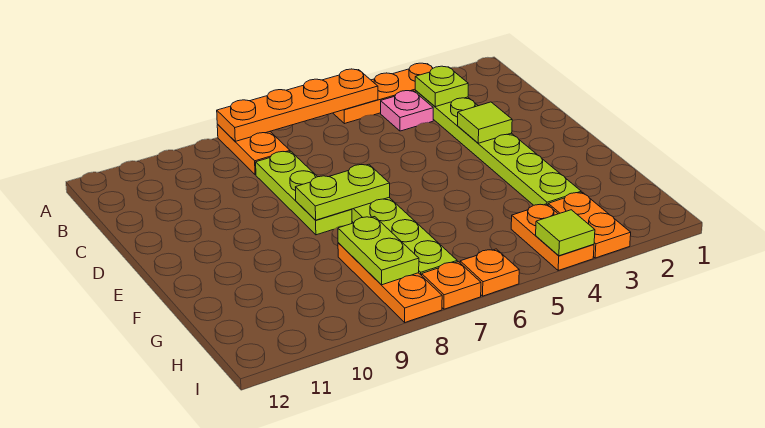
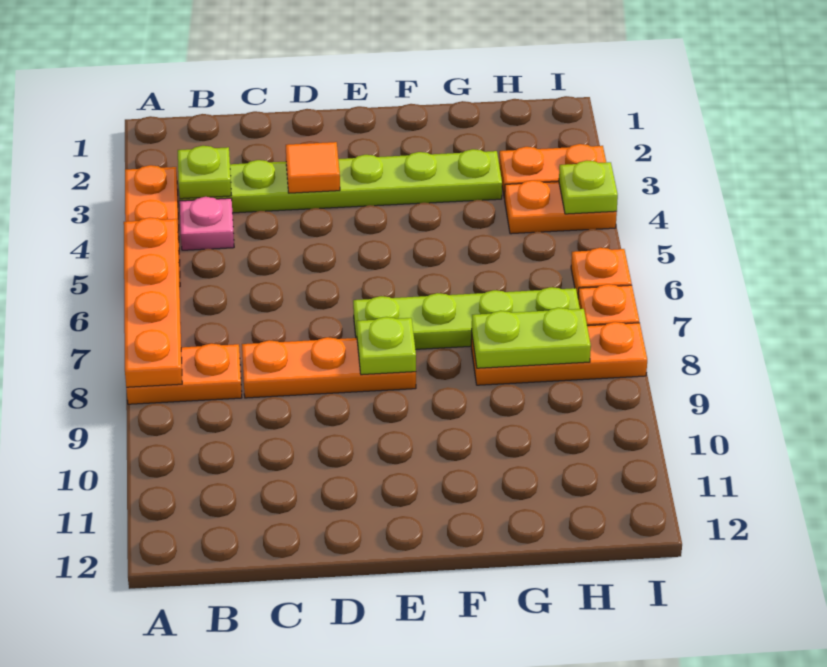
lime plate C8:E8 level 1 -> orange plate C8:E8 level 1
lime tile D3 level 2 -> orange tile D3 level 2
lime plate E7:E8 level 2 -> lime plate E8 level 2
lime tile I4 level 2 -> lime plate I4 level 2

